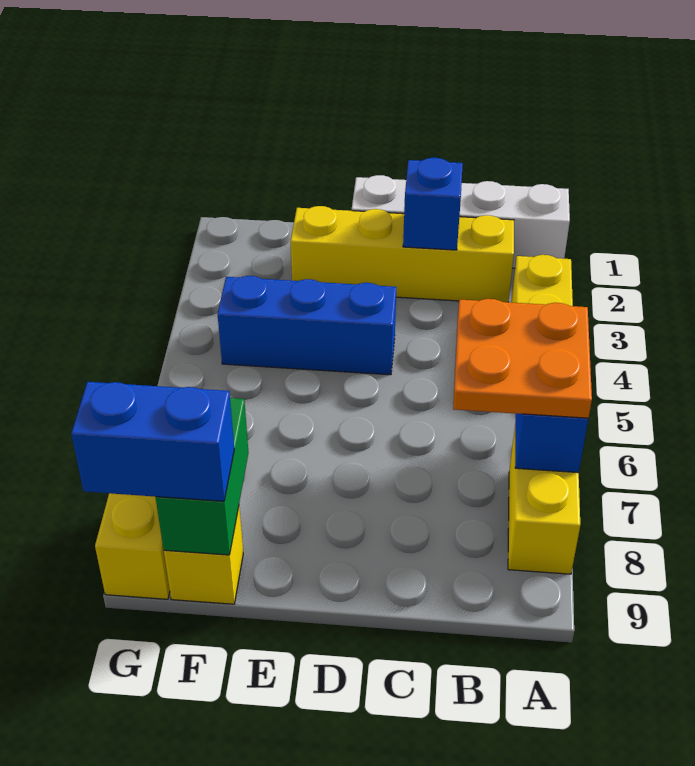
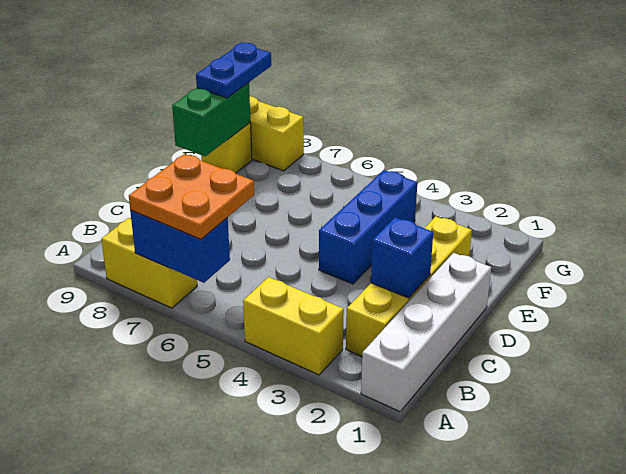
green brick F8:F9 level 2 -> green brick E9:F9 level 2
blue brick F9:G9 level 3 -> blue plate F9:G9 level 3

